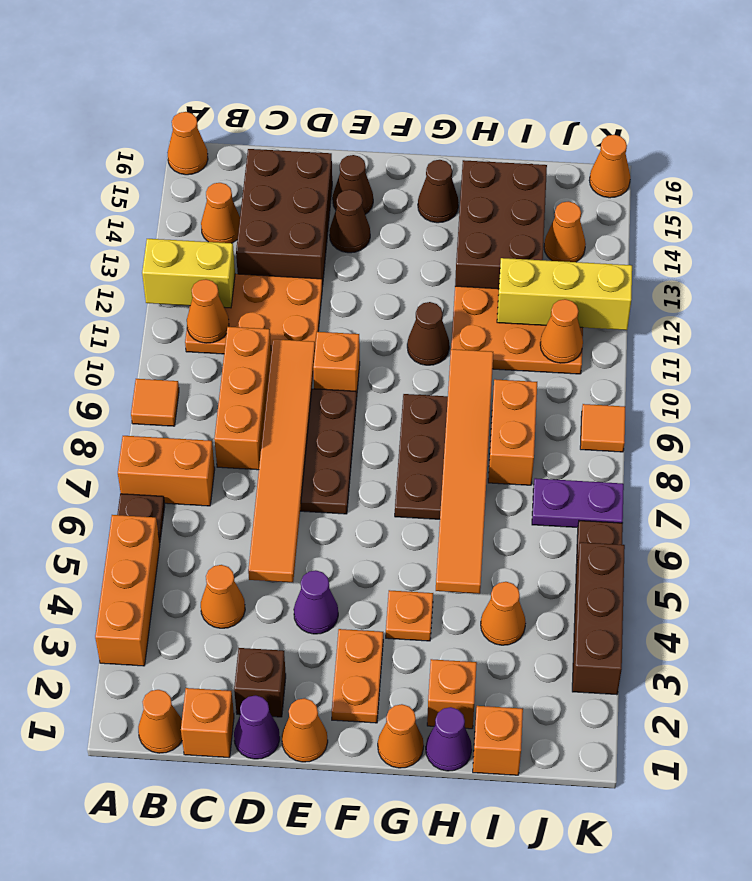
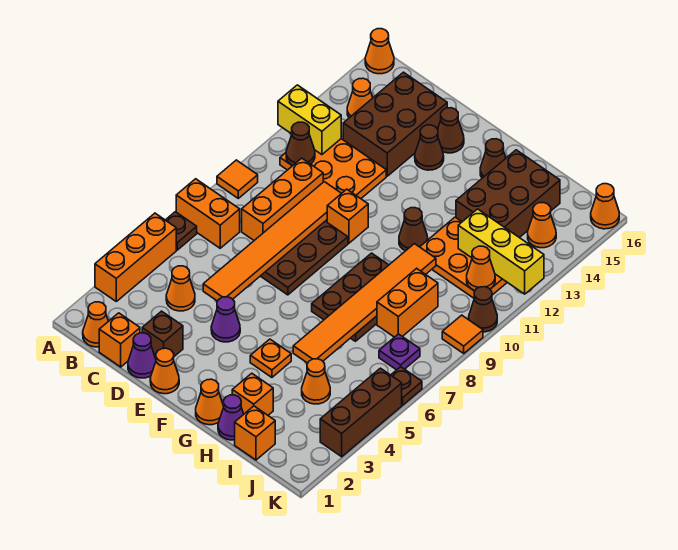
orange cone B11 level 2 -> brown cone B11 level 2
orange plate F2:F3 level 1 -> none
purple plate J7:K7 level 1 -> purple plate J7 level 1
none -> brown cone K10 level 1

